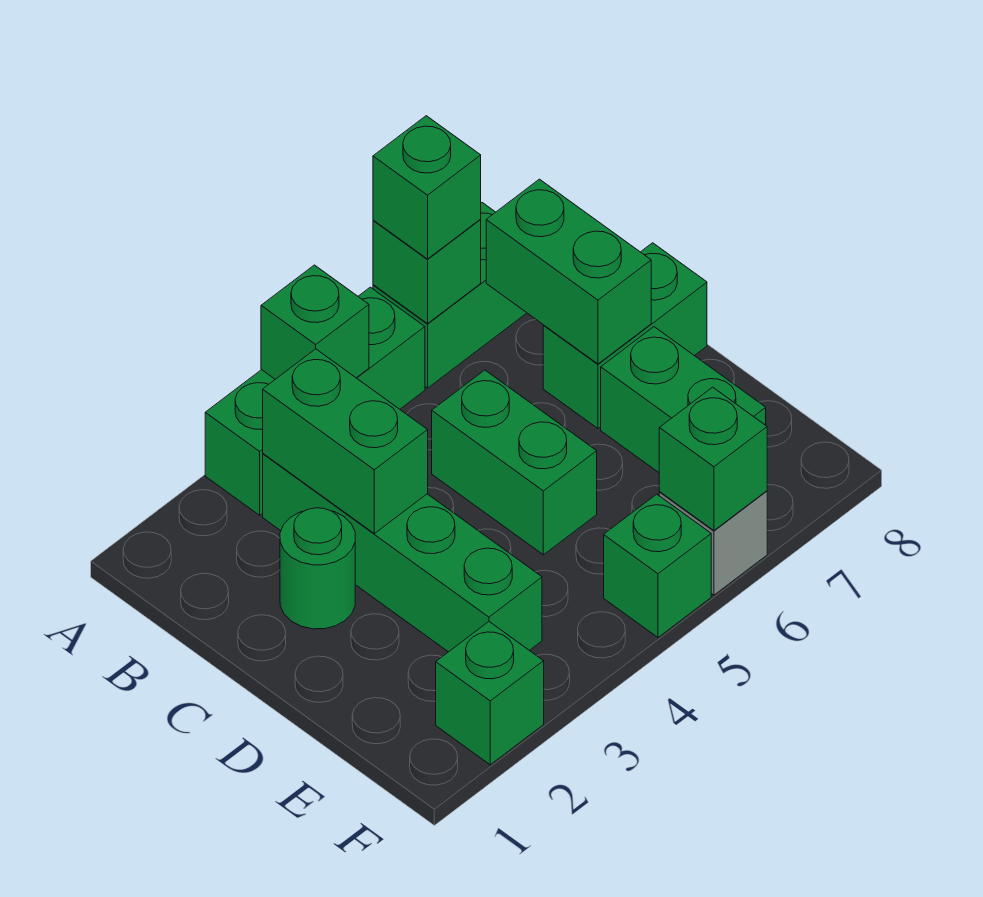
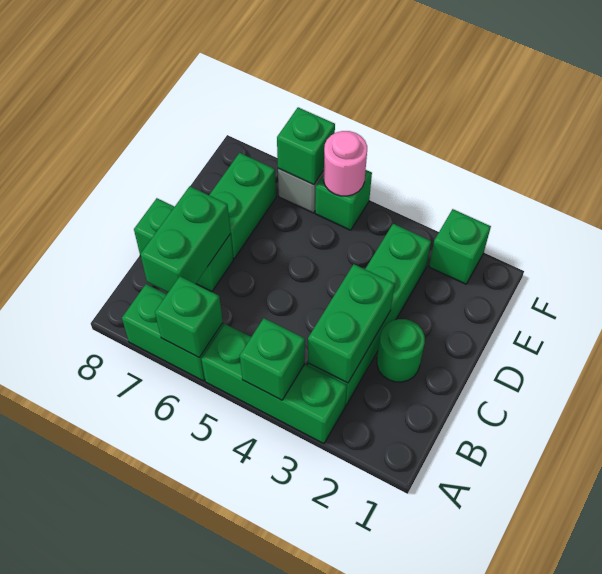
green brick A6 level 3 -> none
green brick C5:D5 level 1 -> none
none -> pink round brick F5 level 2

